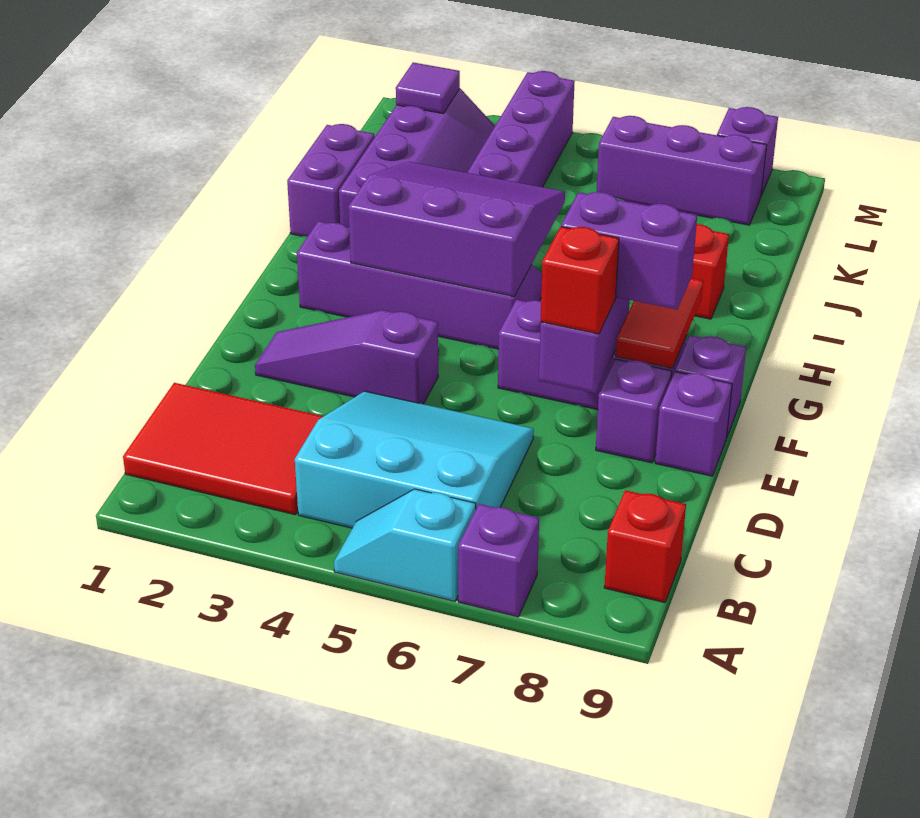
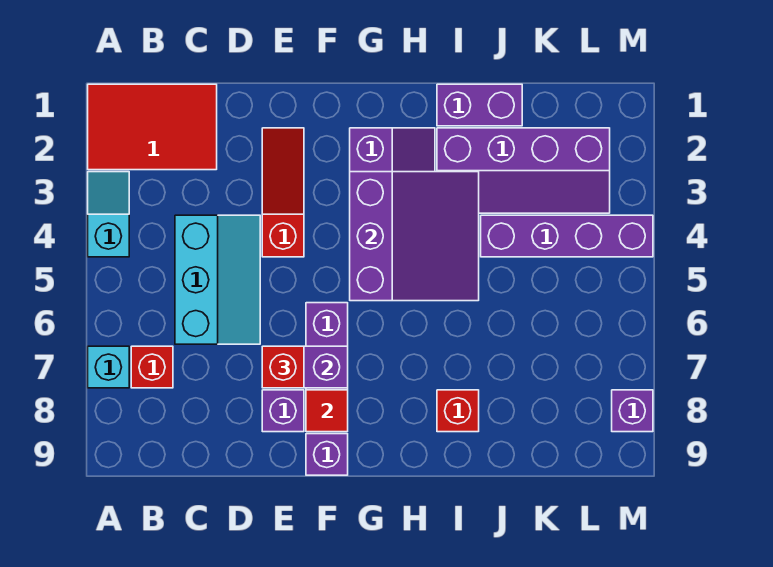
cyan slope A5:A6 level 1 top 6 -> cyan slope A3:A4 level 1 top 4
purple brick A7 level 1 -> cyan brick A7 level 1
red tile B1:C3 level 1 -> red tile A1:C2 level 1
cyan slope B4:D6 level 1 top B -> cyan slope C4:D6 level 1 top C
red brick B9 level 1 -> red brick B7 level 1
purple slope E2:E4 level 1 top 4 -> red slope E2:E4 level 1 top 4
purple brick E9 level 1 -> none
purple brick F7:F8 level 3 -> none
red tile F8:G8 level 2 -> red tile F8 level 2
purple tile L2 level 2 -> none
purple brick L6:L8 level 1 -> none

